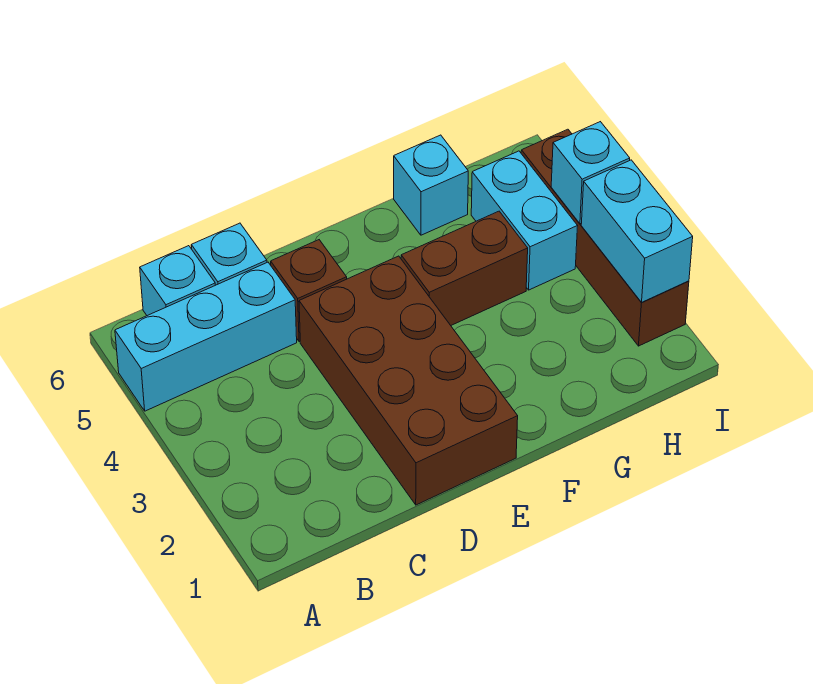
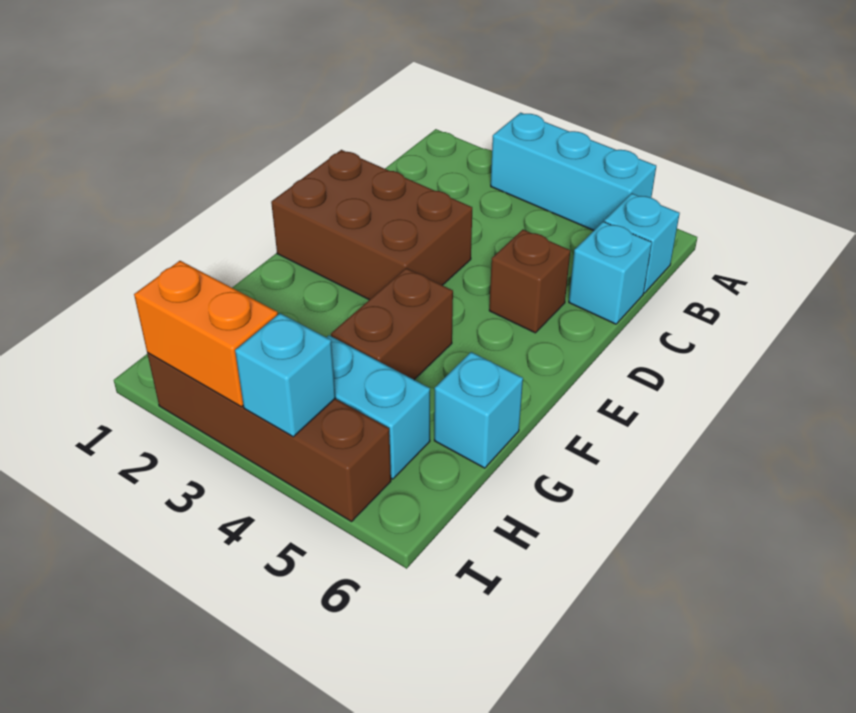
cyan brick A5:C5 level 1 -> cyan brick A3:A5 level 1
brown brick D1:E4 level 1 -> brown brick D1:E3 level 1
cyan brick I2:I3 level 2 -> orange brick I2:I3 level 2

